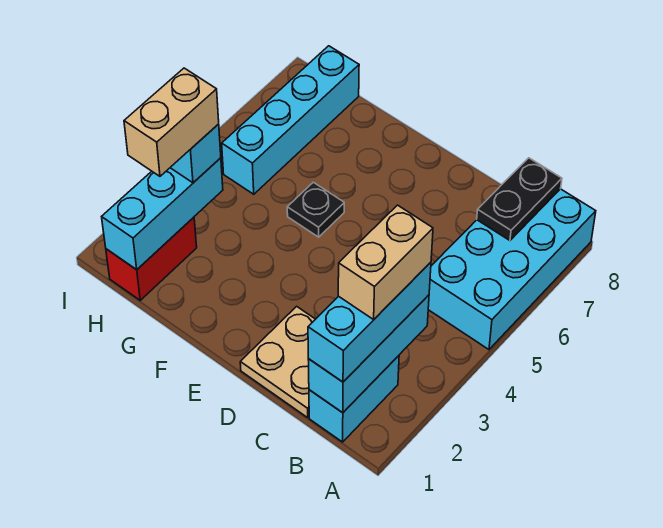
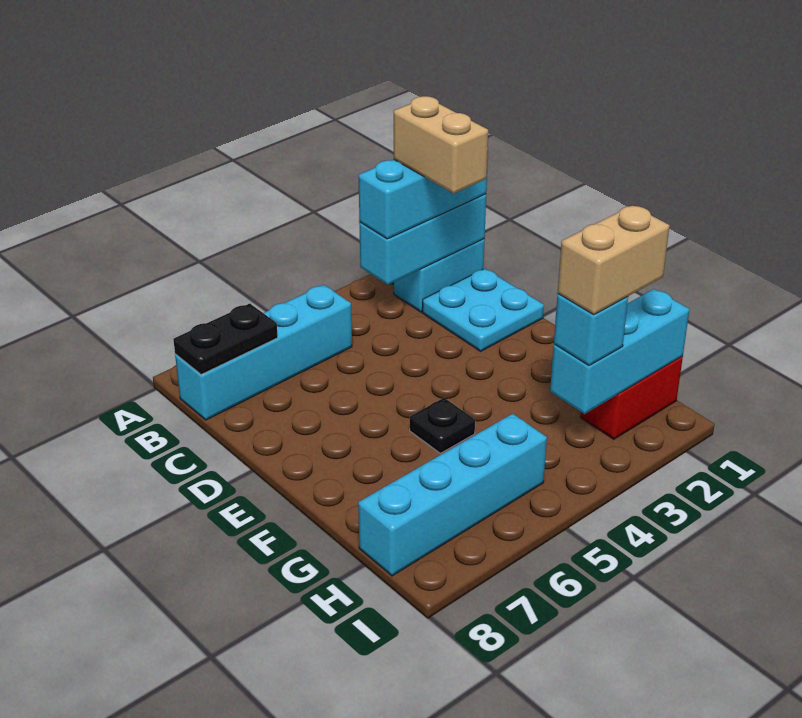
cyan brick A5:B8 level 1 -> cyan brick B5:B8 level 1
tan brick B2:B3 level 4 -> tan brick B2:C2 level 4
tan plate C1:D2 level 1 -> cyan plate C1:D2 level 1

